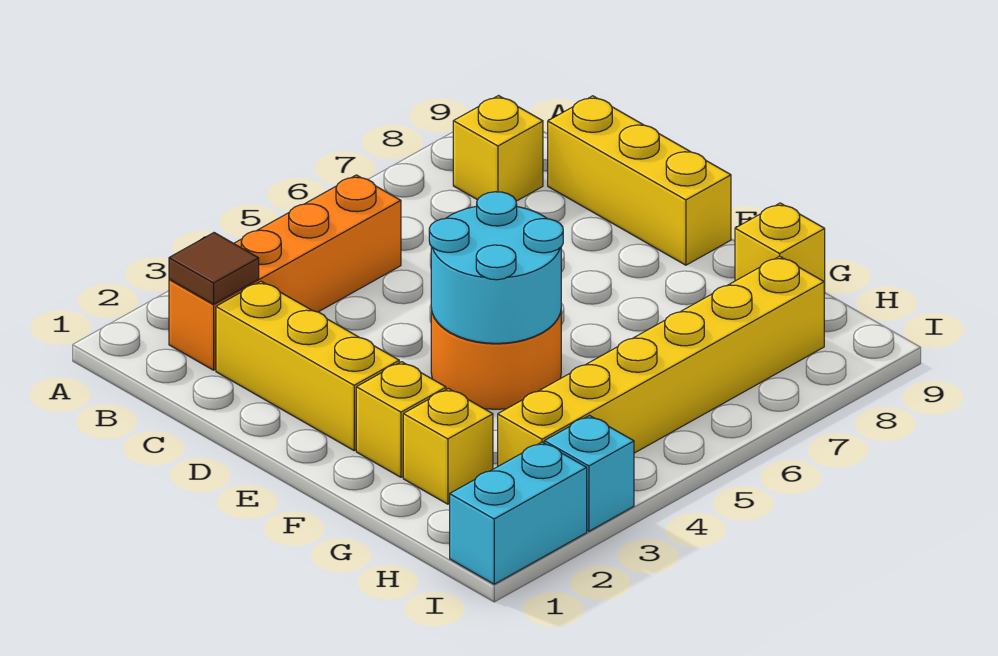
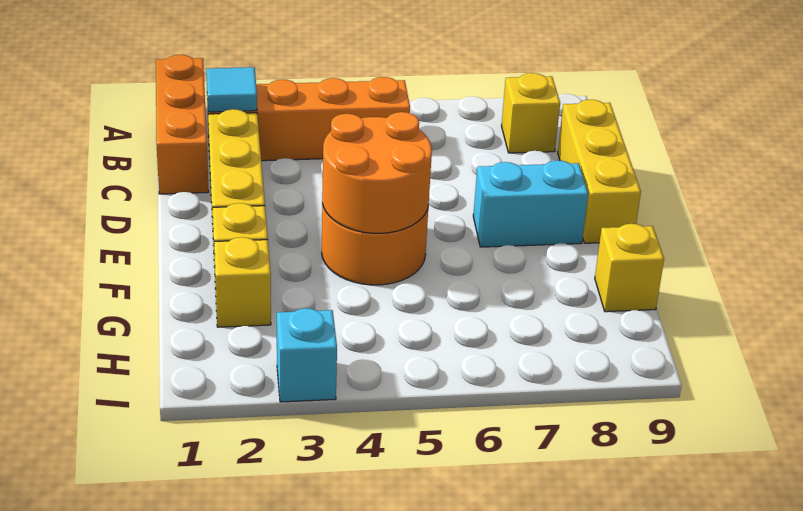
none -> orange brick A1:C1 level 1
brown tile B2 level 2 -> cyan tile B2 level 2
cyan round brick E4:F5 level 2 -> orange round brick E4:F5 level 2
yellow brick H3:H8 level 1 -> none
cyan brick I1:I2 level 1 -> cyan brick E7:E8 level 1

